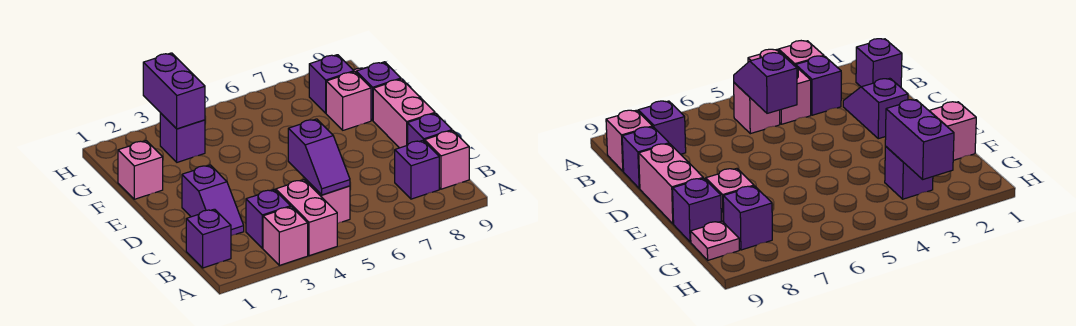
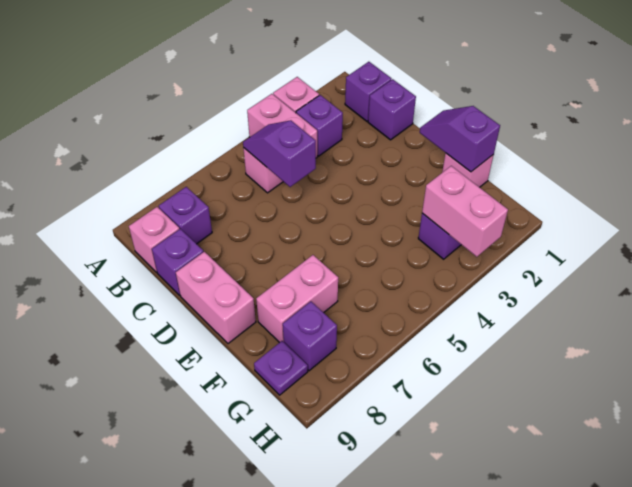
purple slope C2:D2 level 1 top D -> purple slope E1:F1 level 2 top F
pink brick F8 level 1 -> pink brick F7:F8 level 1
purple brick F9 level 1 -> purple brick C1 level 1
purple brick G3:H3 level 2 -> pink brick G3:H3 level 2
pink plate G9 level 1 -> purple plate G9 level 1

